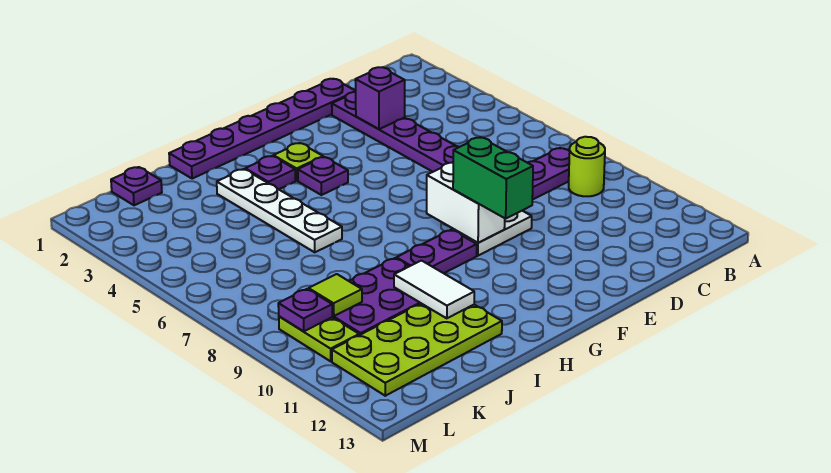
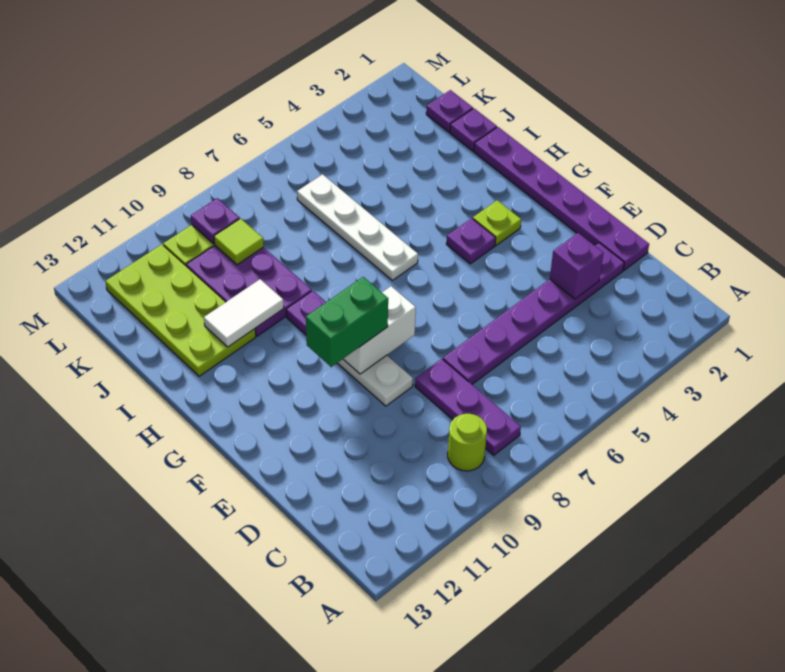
purple plate H3 level 1 -> purple plate J1 level 1
white plate I3:I6 level 1 -> white plate H6:K6 level 1

